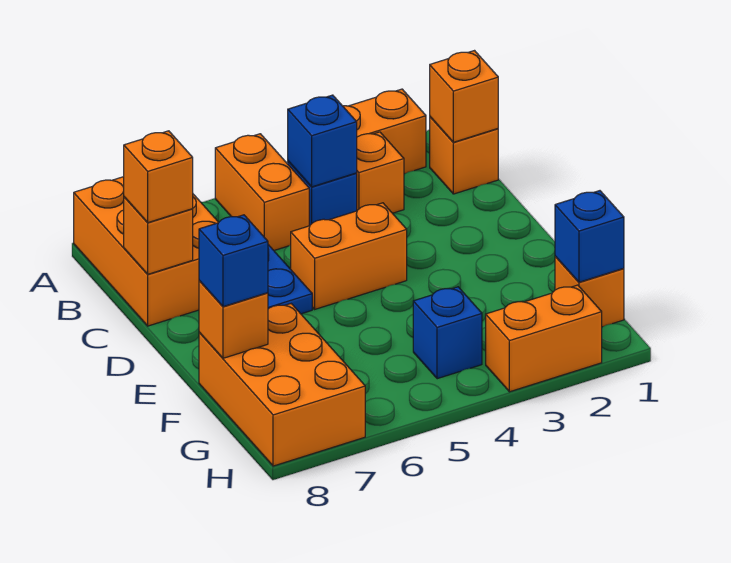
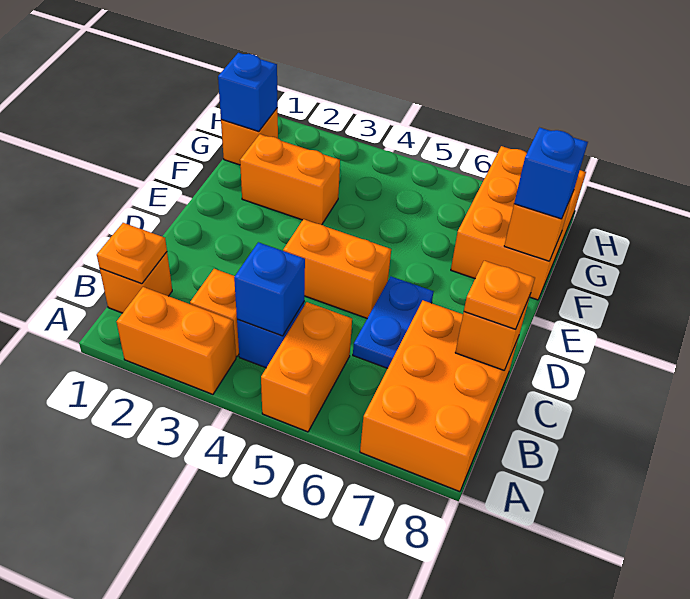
orange brick B1 level 2 -> orange plate B1 level 2
orange brick C8 level 3 -> orange plate C8 level 3
blue brick G4 level 1 -> none
orange brick H2:H3 level 1 -> orange brick F2:F3 level 1

